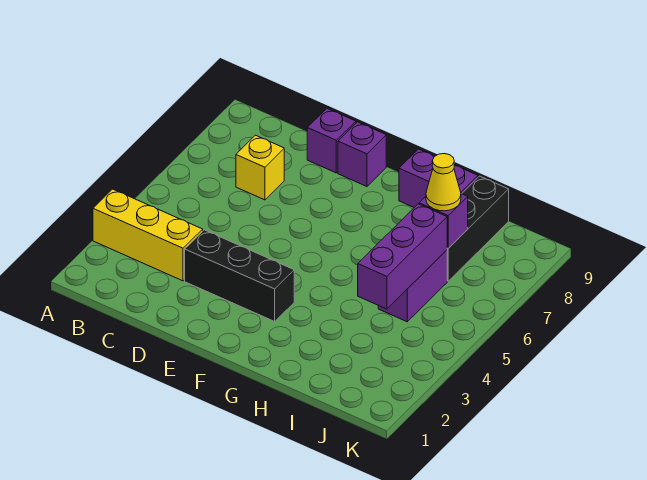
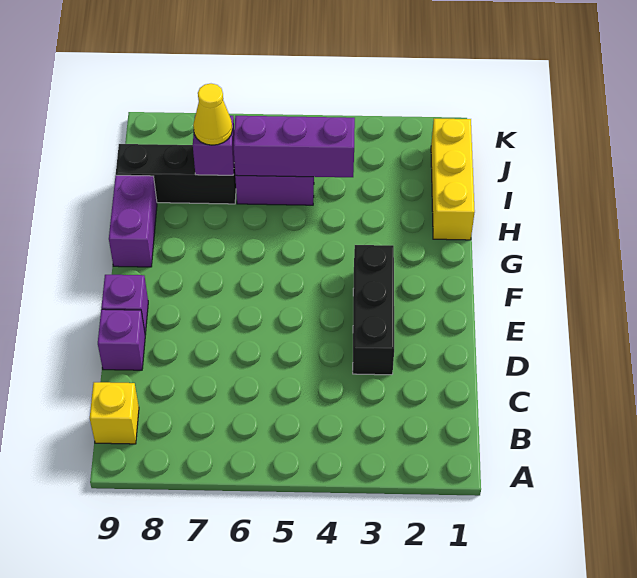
yellow brick A3:C3 level 1 -> yellow brick H1:J1 level 1
yellow brick C7 level 1 -> yellow brick B9 level 1

